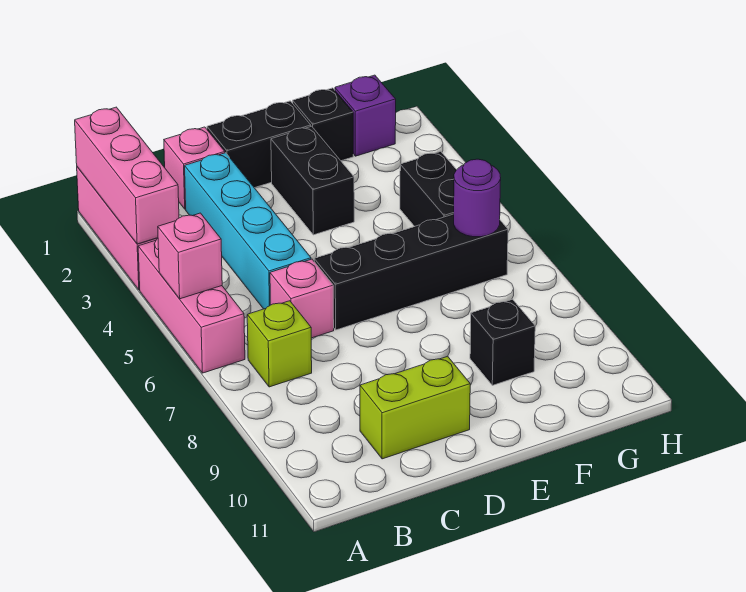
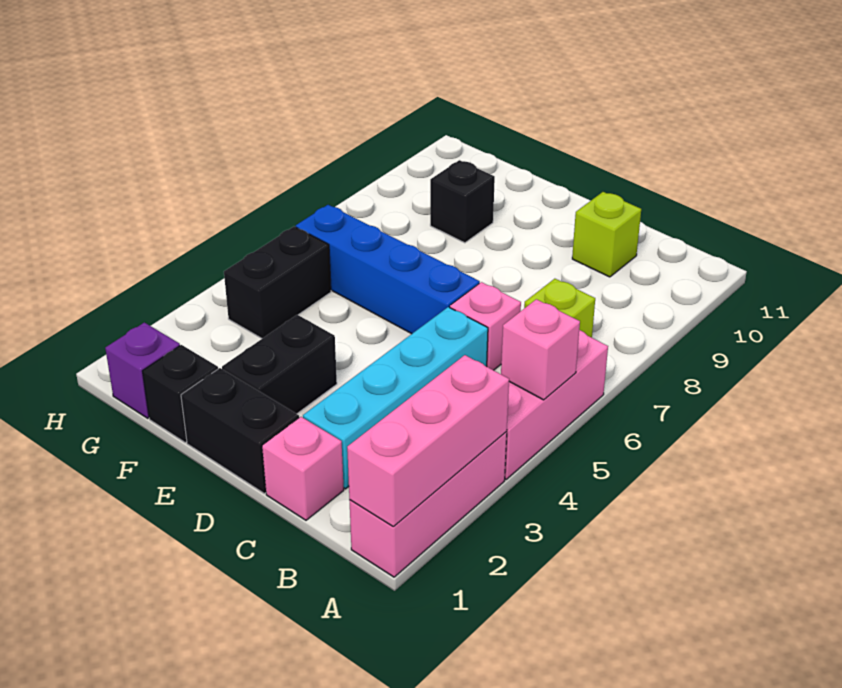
lime brick C10:D10 level 1 -> lime brick C10 level 1
black brick D6:G6 level 1 -> blue brick D6:G6 level 1
purple round brick G6 level 2 -> none

